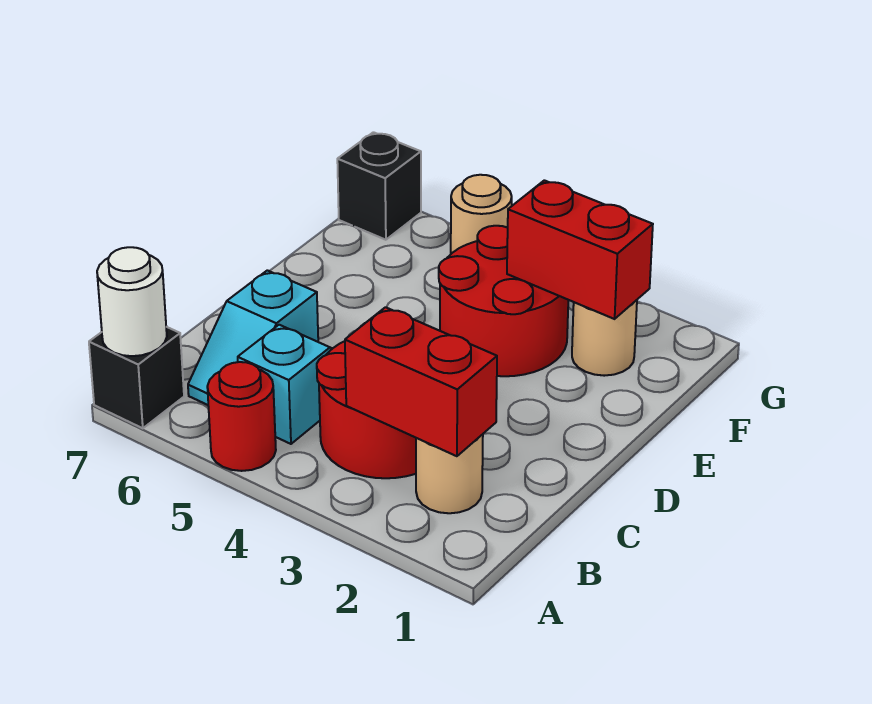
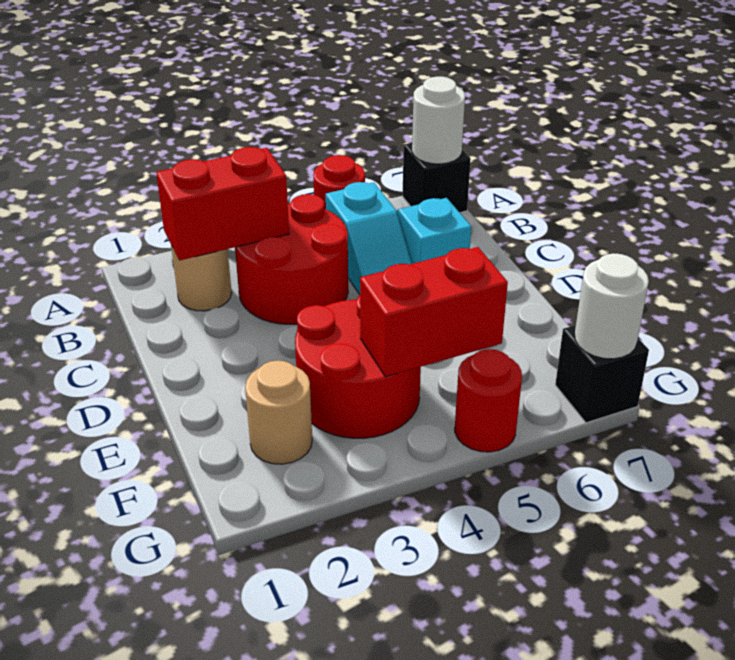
red brick F2:F3 level 2 -> red brick F4:F5 level 2
tan round brick G5 level 1 -> red round brick G5 level 1
none -> white round brick G7 level 2

